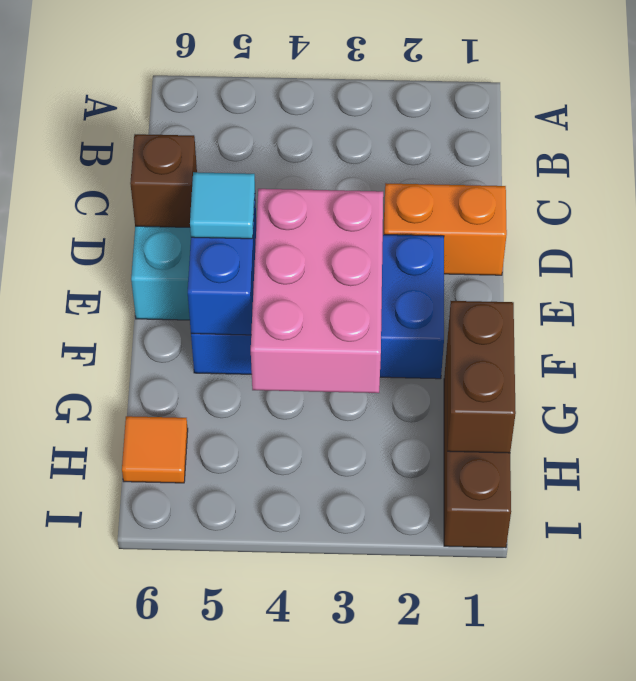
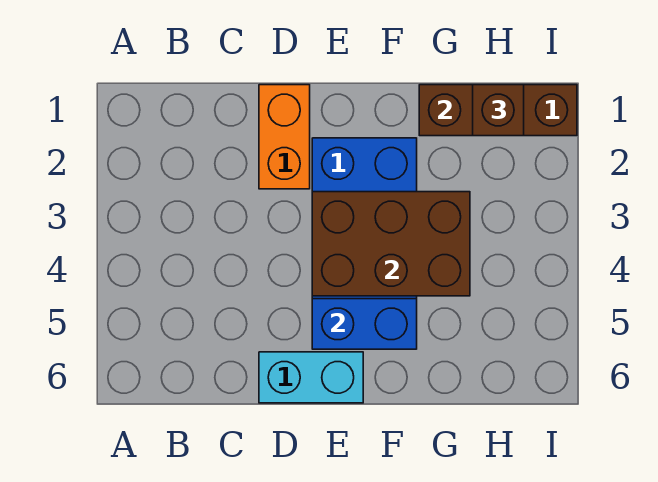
brown brick D6 level 2 -> brown brick H1 level 3
pink brick E3:G4 level 2 -> brown brick E3:G4 level 2
cyan tile E5 level 3 -> none
orange tile H6 level 1 -> none

